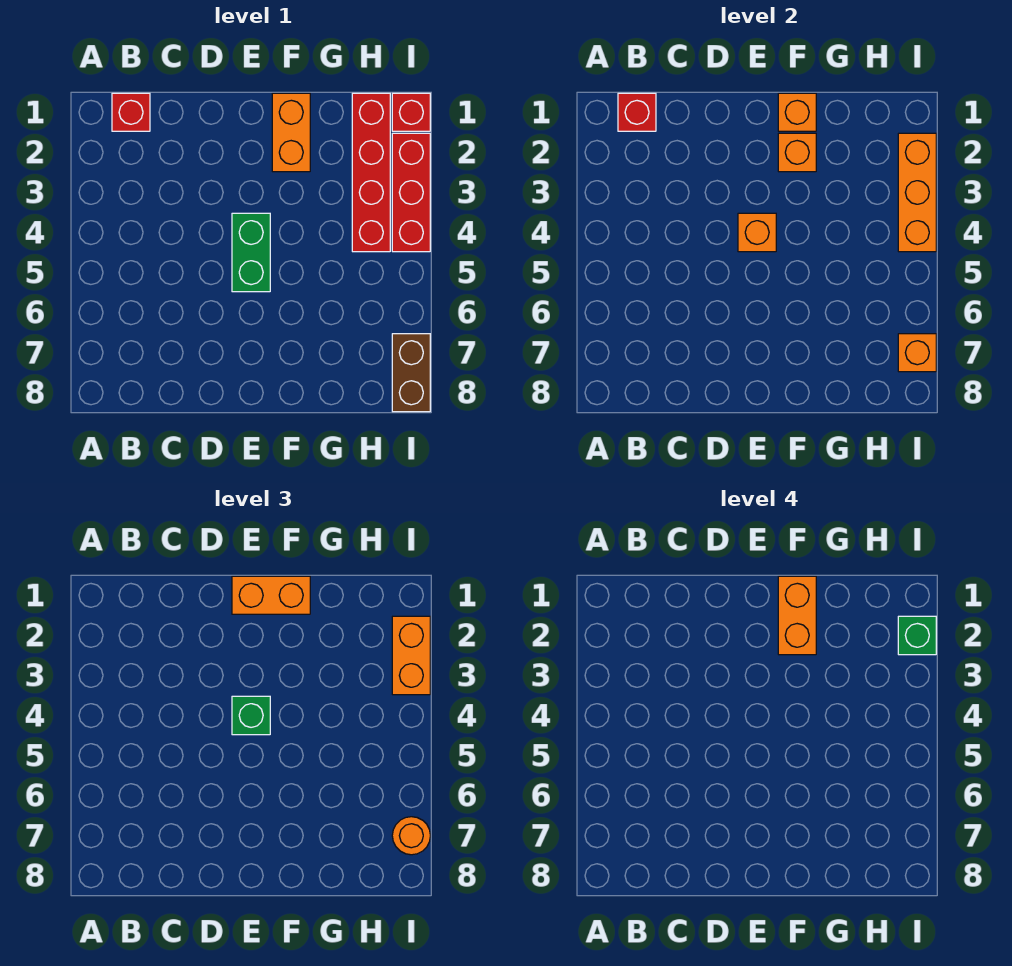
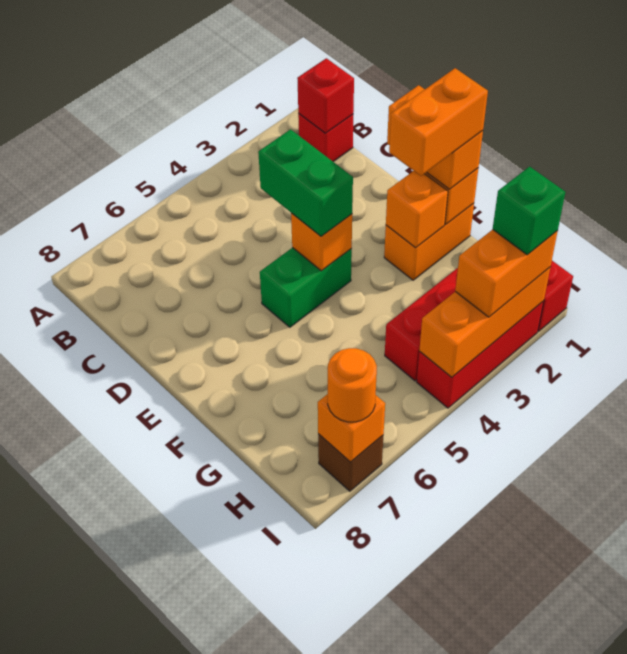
green brick E4 level 3 -> green brick D4:E4 level 3
brown brick I7:I8 level 1 -> brown brick I7 level 1

